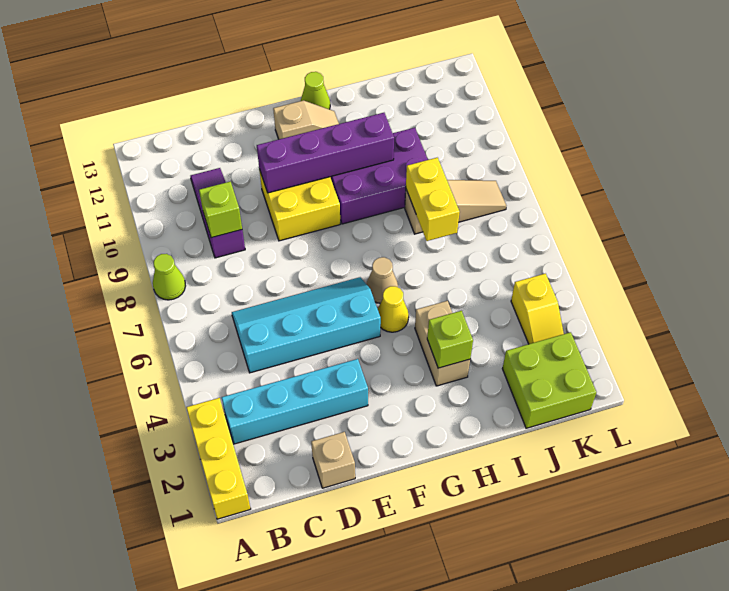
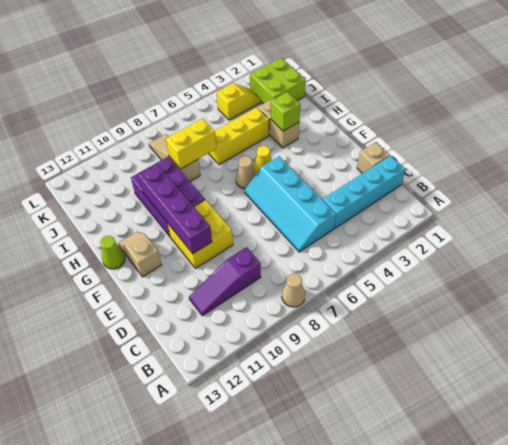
yellow brick A1:A3 level 1 -> yellow brick I4:I6 level 1
lime cone A8 level 1 -> tan cone A8 level 1
cyan brick B3:E3 level 1 -> cyan brick C1:C4 level 1
lime brick C9 level 2 -> none
tan brick H3:H4 level 1 -> tan brick H3:I3 level 1

